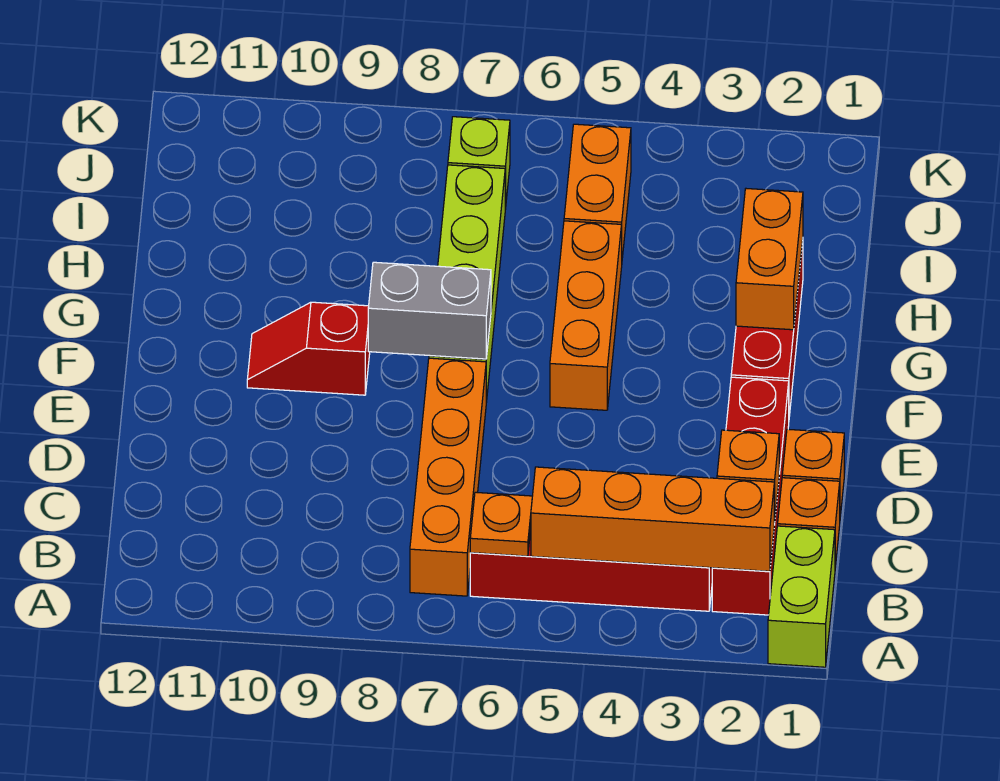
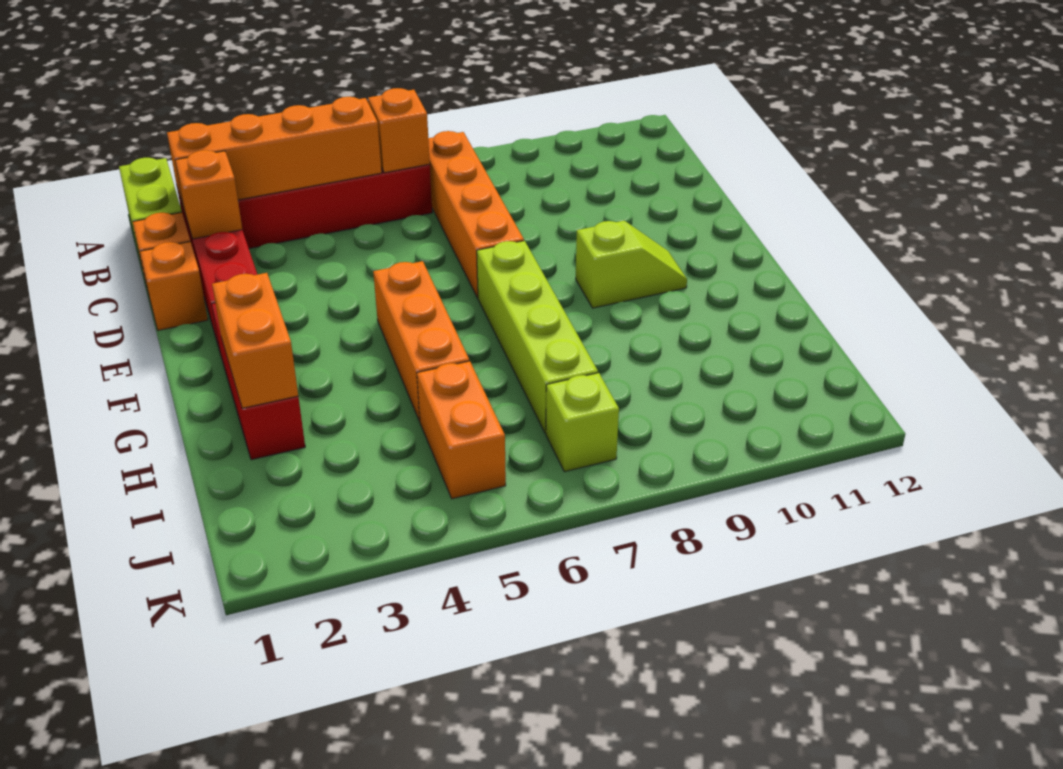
orange plate B6 level 2 -> orange brick B6 level 2
grey brick F7:F8 level 2 -> none
red slope F9:F10 level 1 top 9 -> lime slope F9:F10 level 1 top 9

